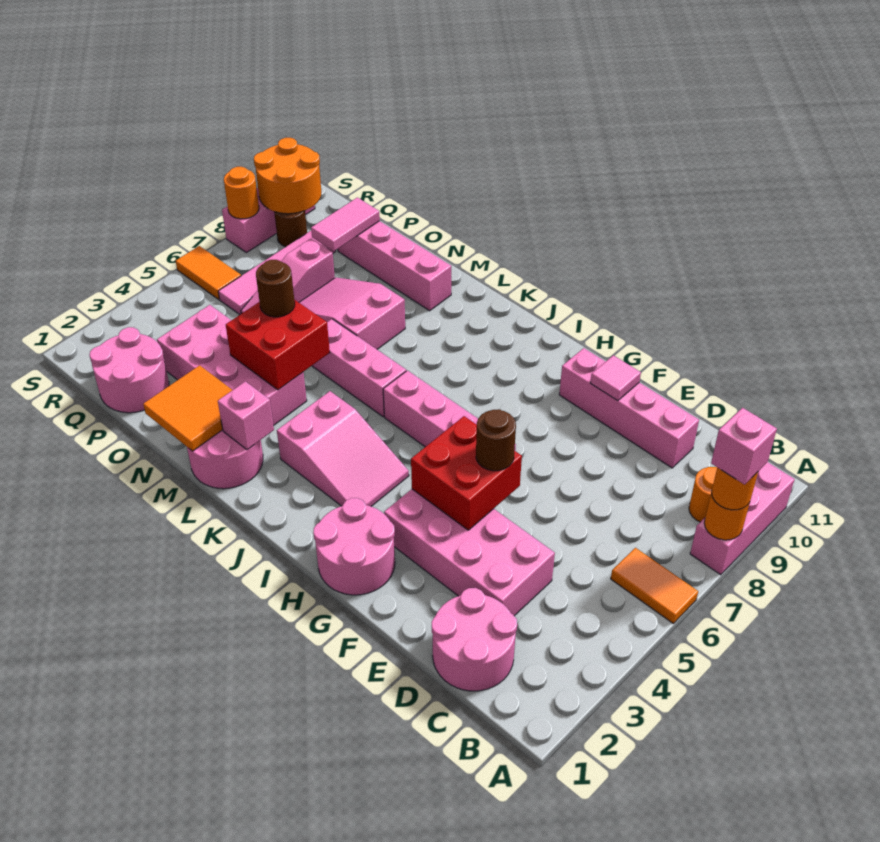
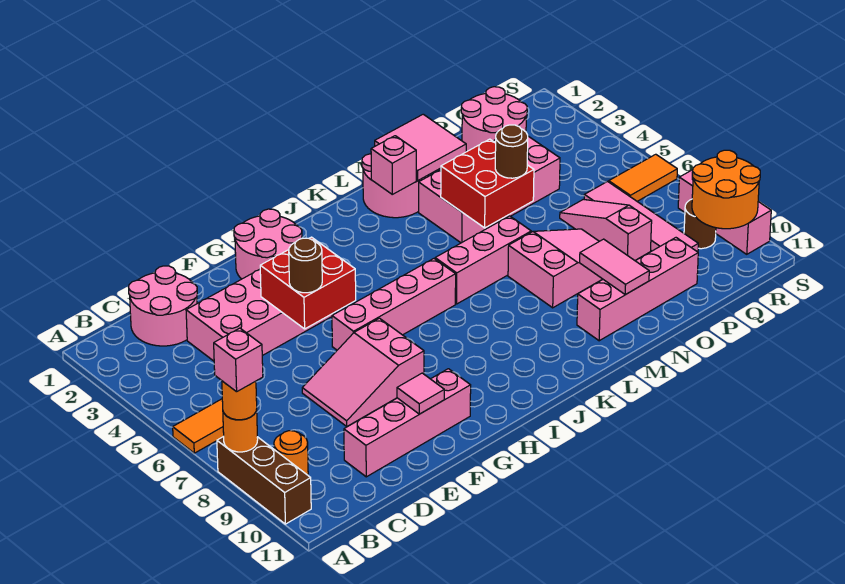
pink brick A8:A10 level 1 -> brown brick A8:A10 level 1
pink slope I3:K4 level 1 top K -> pink slope E7:G8 level 1 top G
orange tile M1:N2 level 2 -> pink tile M1:N2 level 2
pink tile P9:P10 level 2 -> pink tile N9:N10 level 2
orange round brick S8 level 2 -> none

